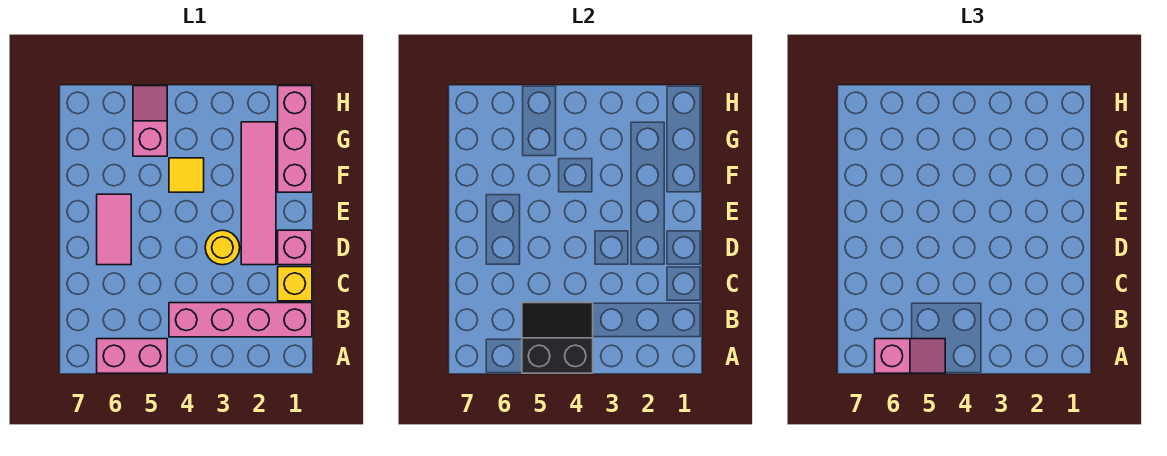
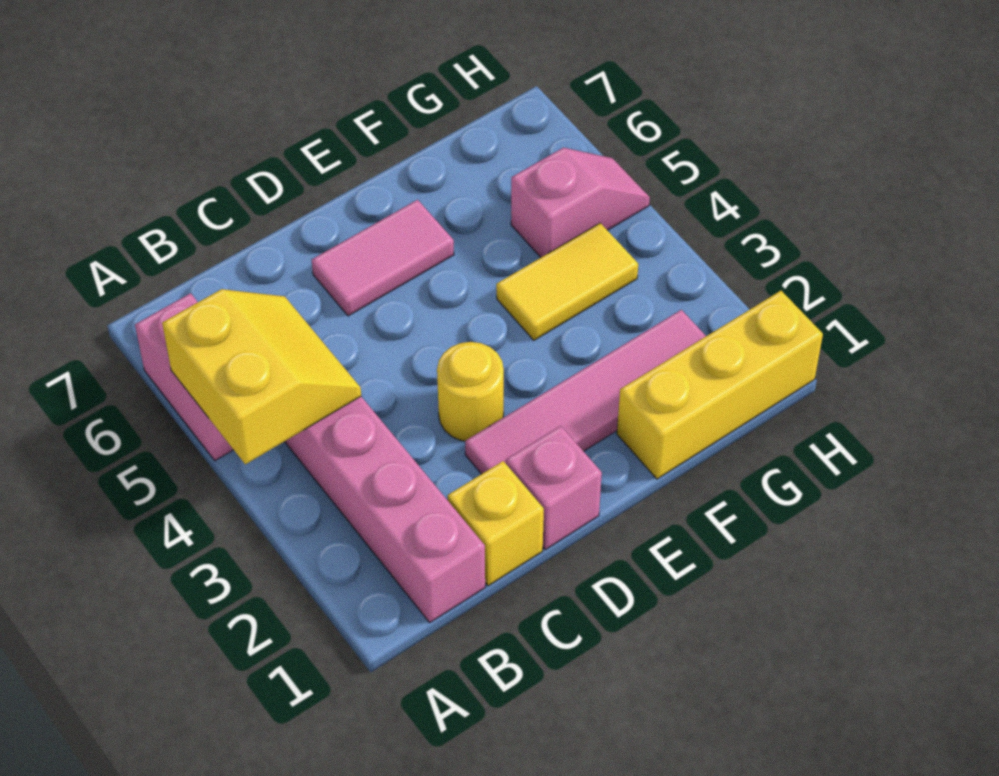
black slope A4:B5 level 2 top A -> yellow slope A4:B5 level 2 top A
pink slope A5:A6 level 3 top 6 -> none
pink brick F1:H1 level 1 -> yellow brick F1:H1 level 1
yellow tile F4 level 1 -> yellow tile F4:G4 level 1

